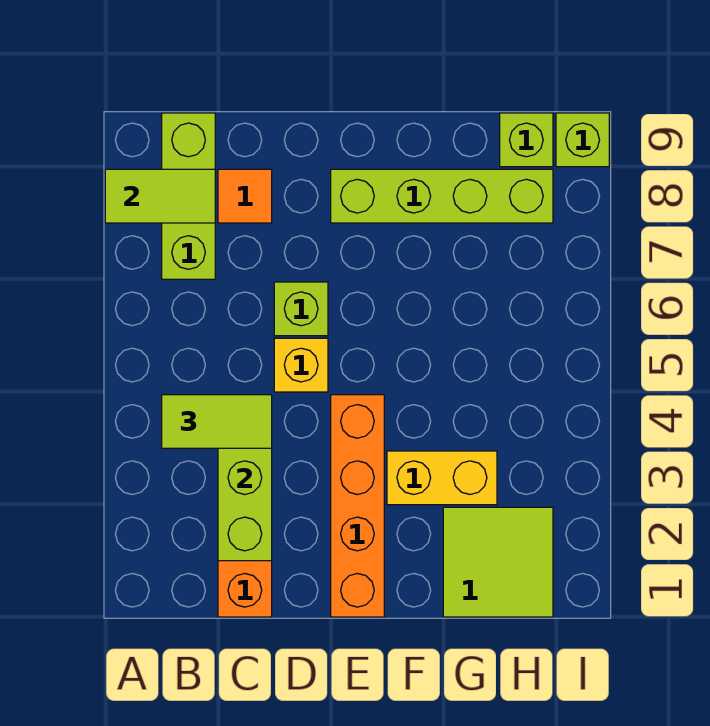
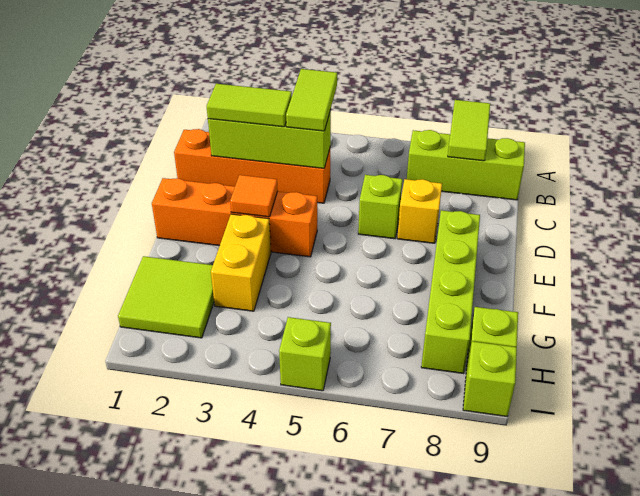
none -> lime tile C2:C3 level 3
orange tile C8 level 1 -> orange tile E3 level 2
yellow brick D5 level 1 -> yellow brick D7 level 1
none -> lime brick I5 level 1

